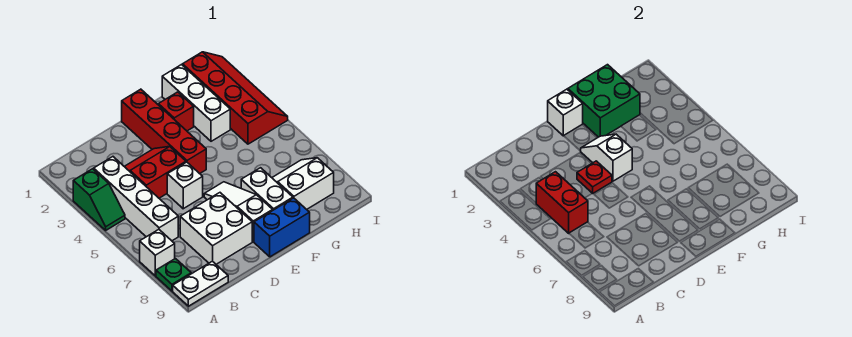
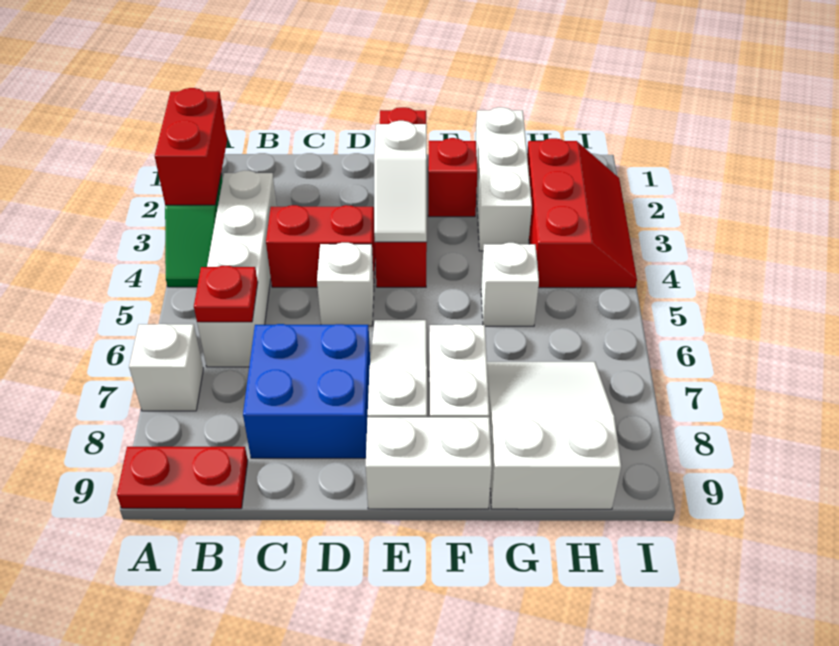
green plate A8 level 1 -> none
white plate A9:B9 level 1 -> red plate A9:B9 level 1
red brick B4:B5 level 2 -> red brick A2:A3 level 2
white brick C7:D8 level 1 -> blue brick C7:D8 level 1
red plate D4 level 2 -> red plate B6 level 2
white brick E1 level 2 -> white brick G5 level 1
white slope E3:E4 level 2 top 4 -> white slope E3:E4 level 2 top 3
blue brick E9:F9 level 1 -> white brick E9:F9 level 1
green brick F1:G2 level 2 -> none
white slope G7:H8 level 1 top 8 -> white slope G7:H9 level 1 top 9
red slope H1:I4 level 1 top H -> red slope H2:I4 level 1 top H

